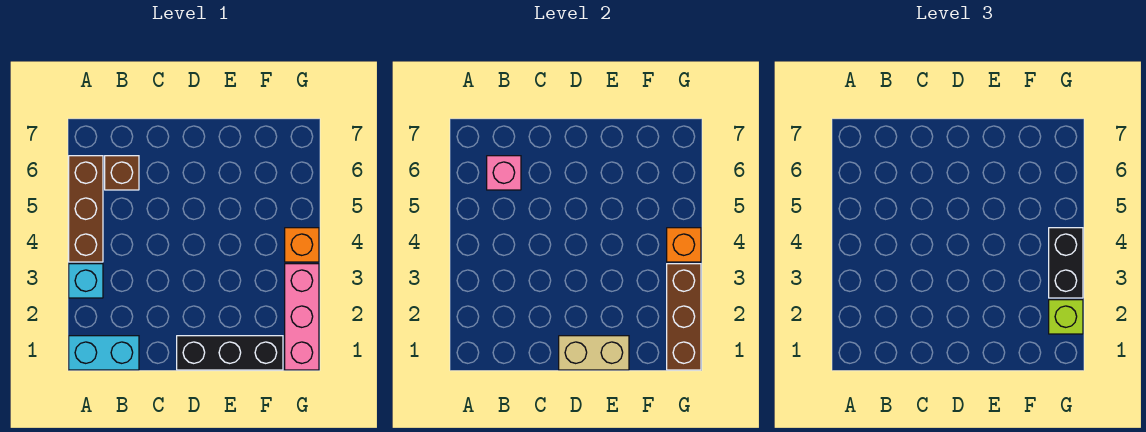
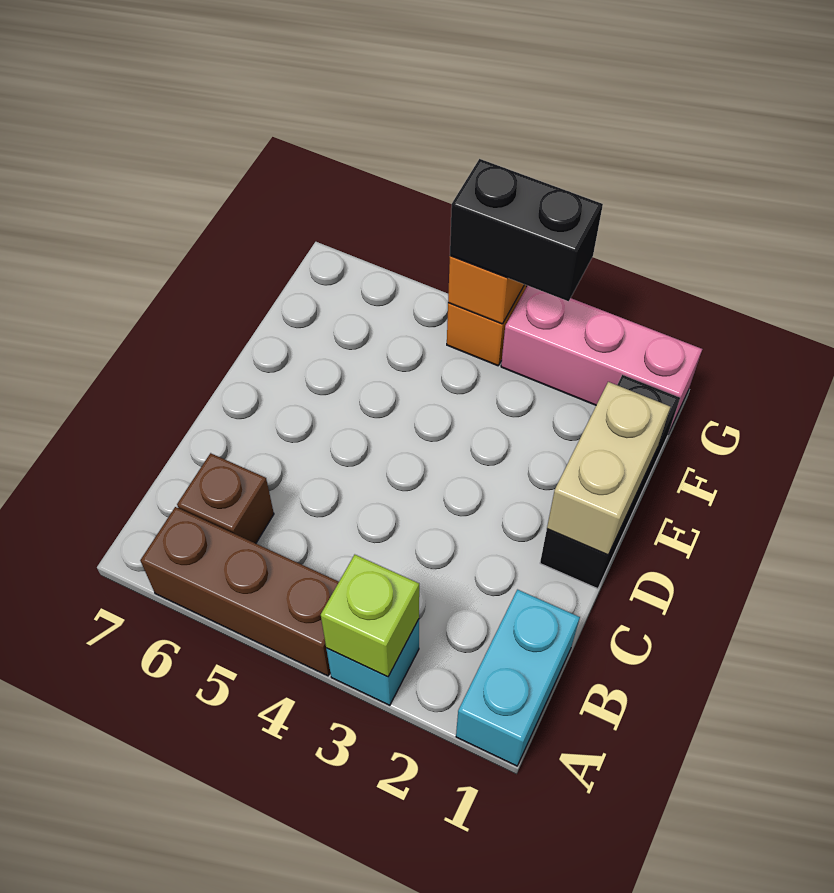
pink brick B6 level 2 -> none
brown brick G1:G3 level 2 -> none
lime brick G2 level 3 -> lime brick A3 level 2

